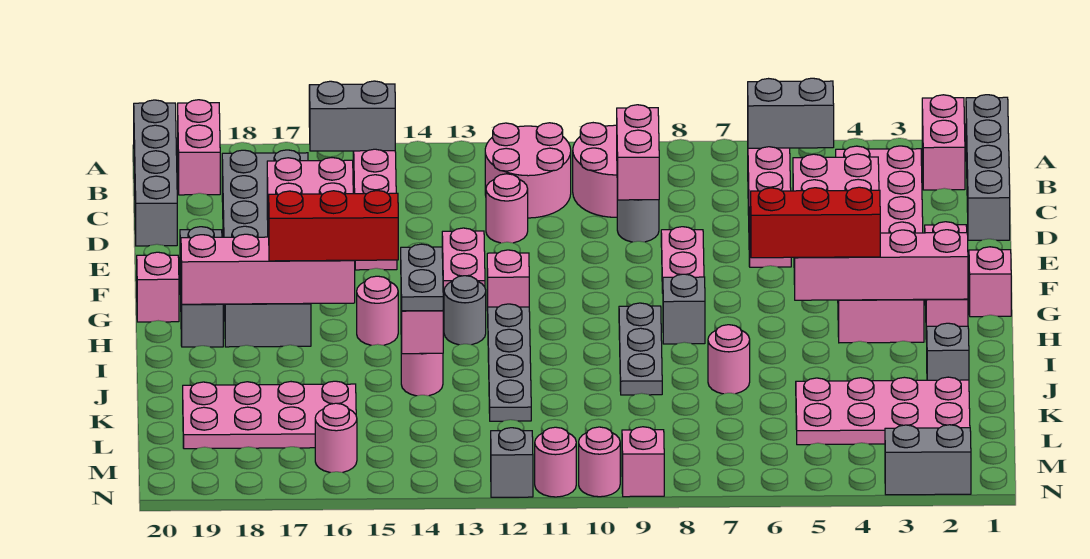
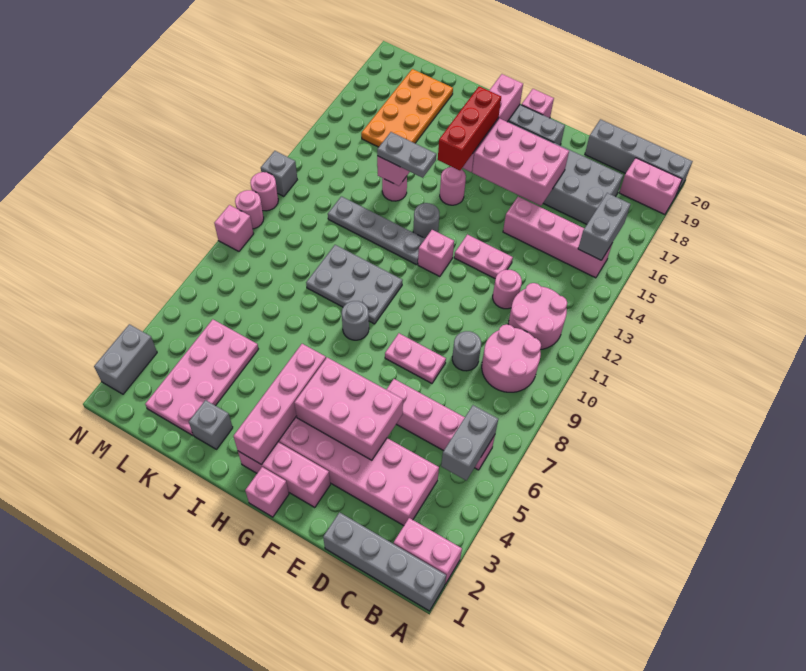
pink brick C9:D9 level 2 -> none
red brick H4:H6 level 3 -> none
grey brick H8 level 1 -> grey round brick H8 level 1
grey plate H9:J9 level 1 -> grey plate H9:J10 level 1
pink round brick J7 level 1 -> none
pink plate K16:L19 level 1 -> orange plate K16:L19 level 1
pink round brick M16 level 1 -> none

